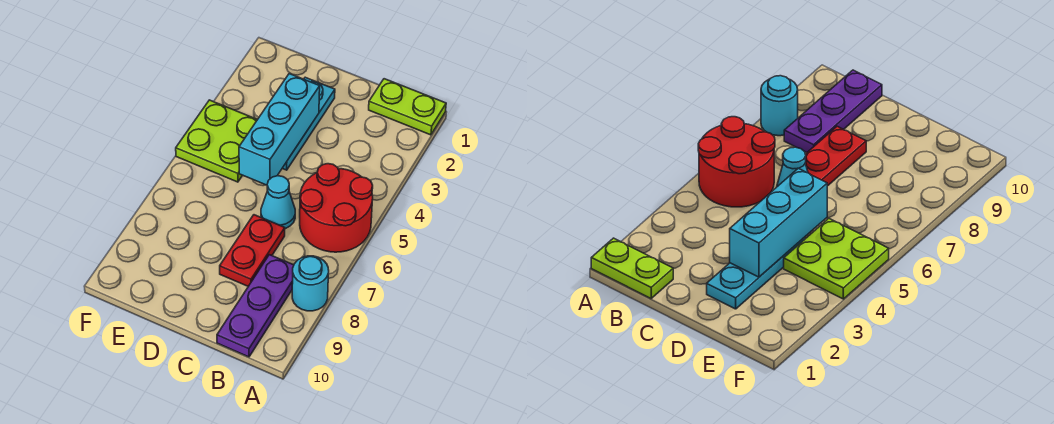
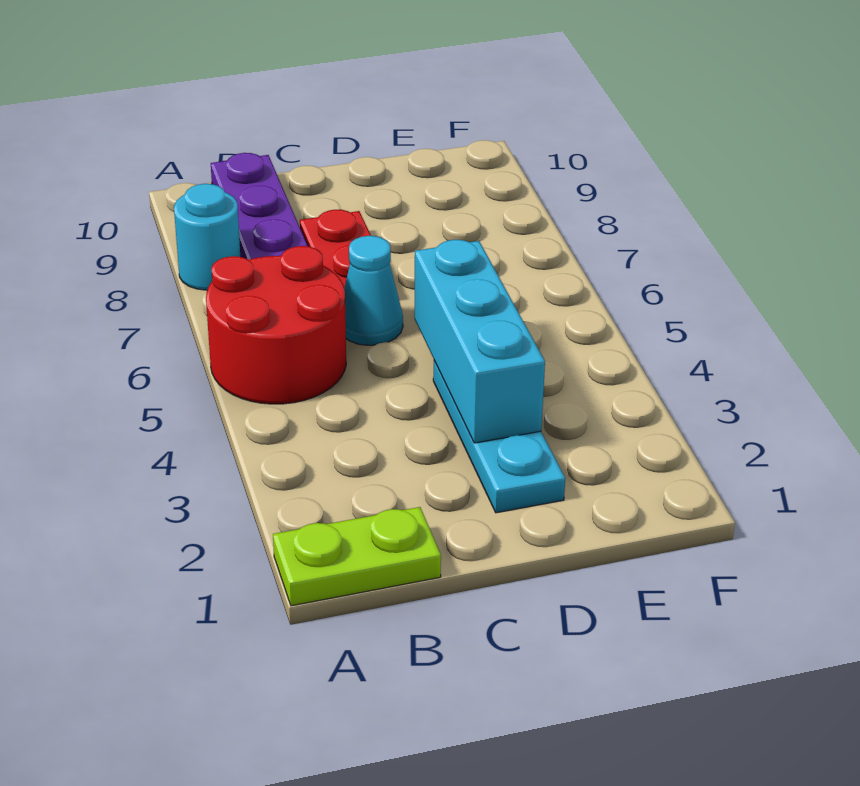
lime plate E4:F5 level 1 -> none

